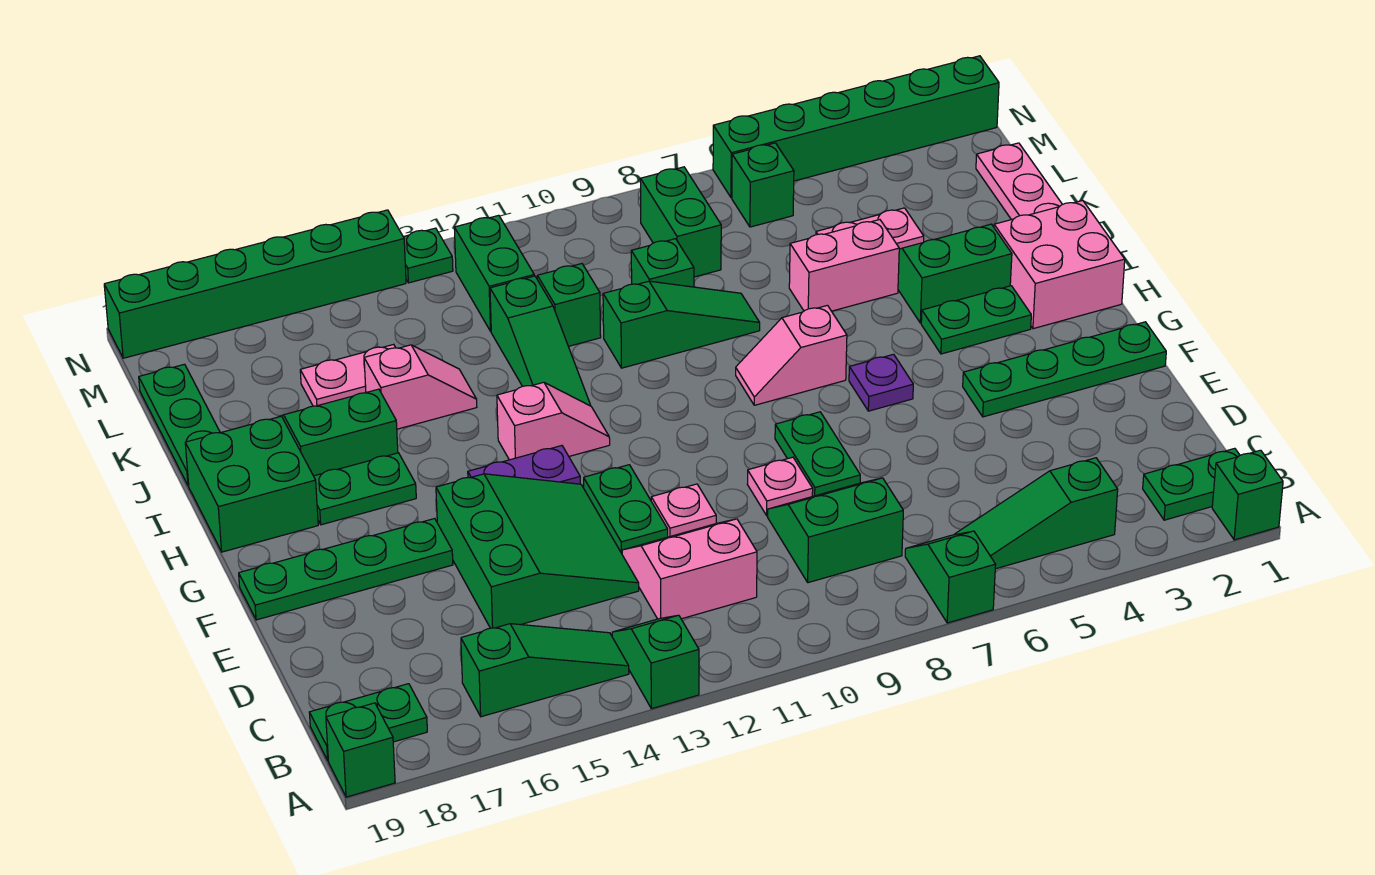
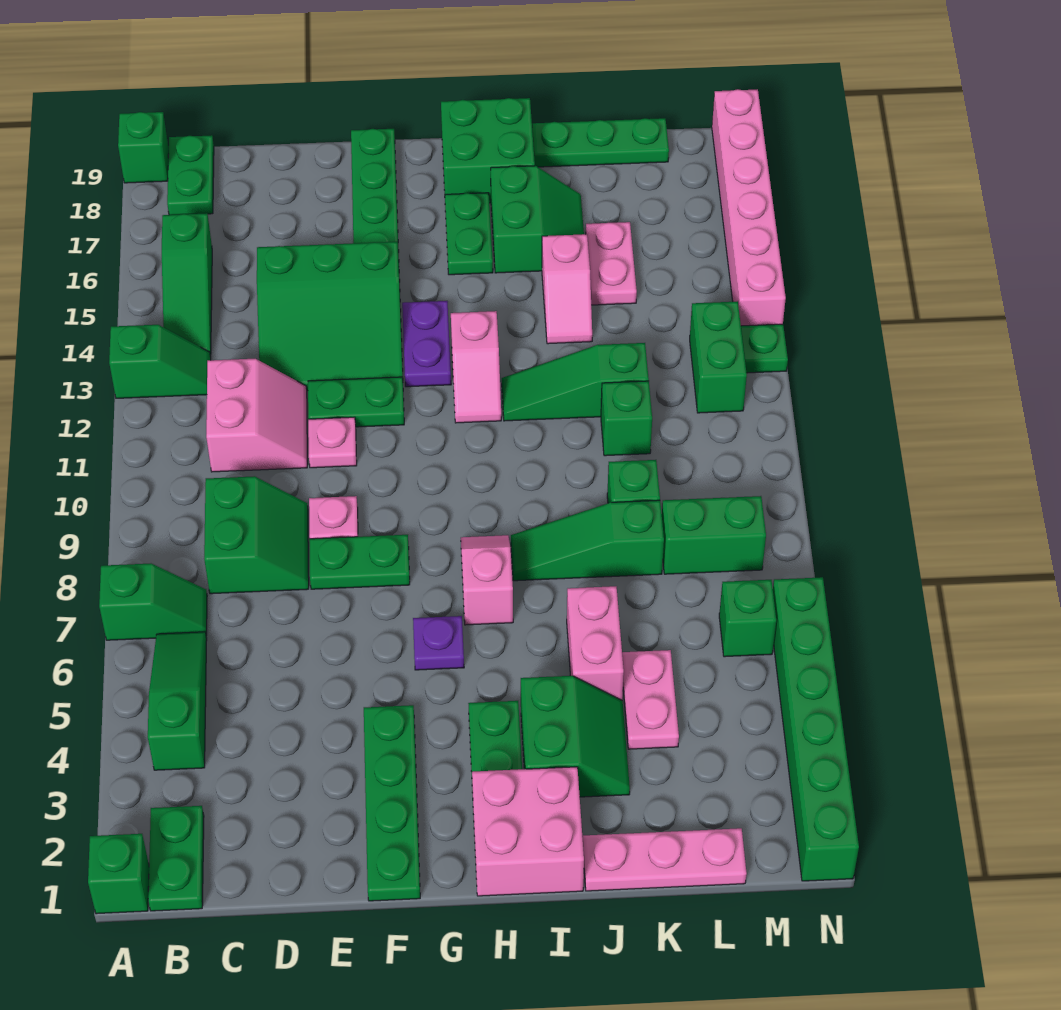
green slope J8:J10 level 1 top 10 -> green slope I8:K8 level 1 top K
green brick L12:M12 level 1 -> green brick M12:M13 level 1
green brick N14:N19 level 1 -> pink brick N14:N19 level 1

